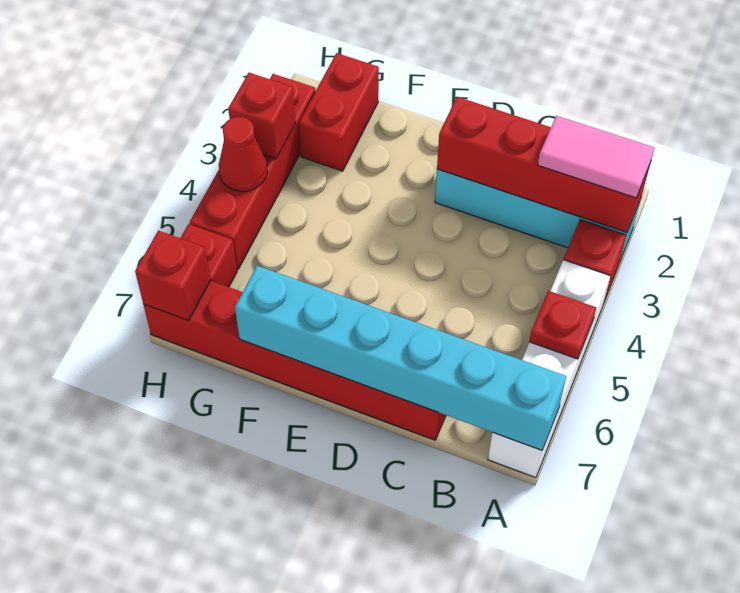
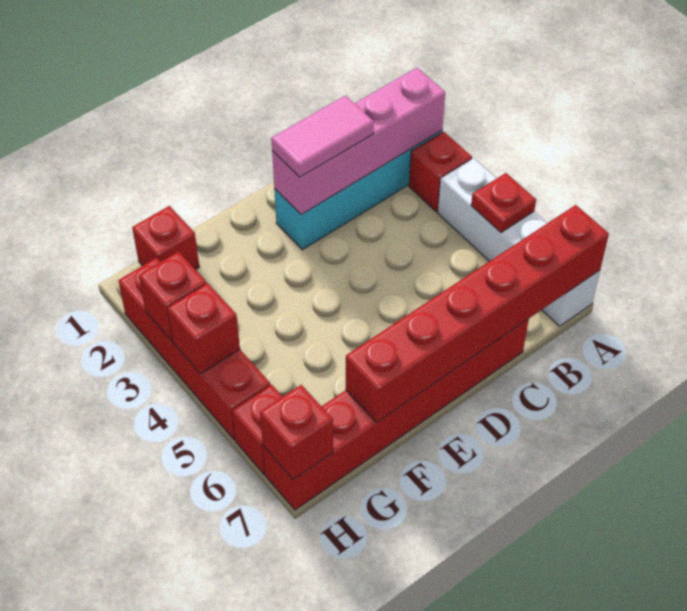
red brick A2:D2 level 2 -> pink brick A2:D2 level 2
pink tile A2:B2 level 3 -> pink tile C2:D2 level 3
cyan brick A7:F7 level 2 -> red brick A7:F7 level 2
red brick G1:G2 level 1 -> red brick G1 level 1
red cone H4 level 2 -> red brick H4 level 2

